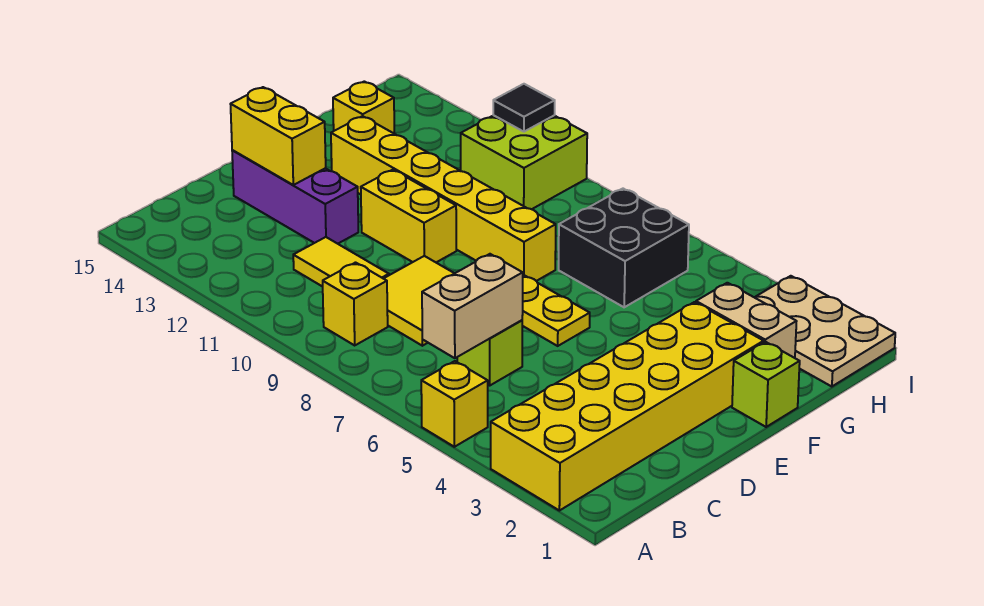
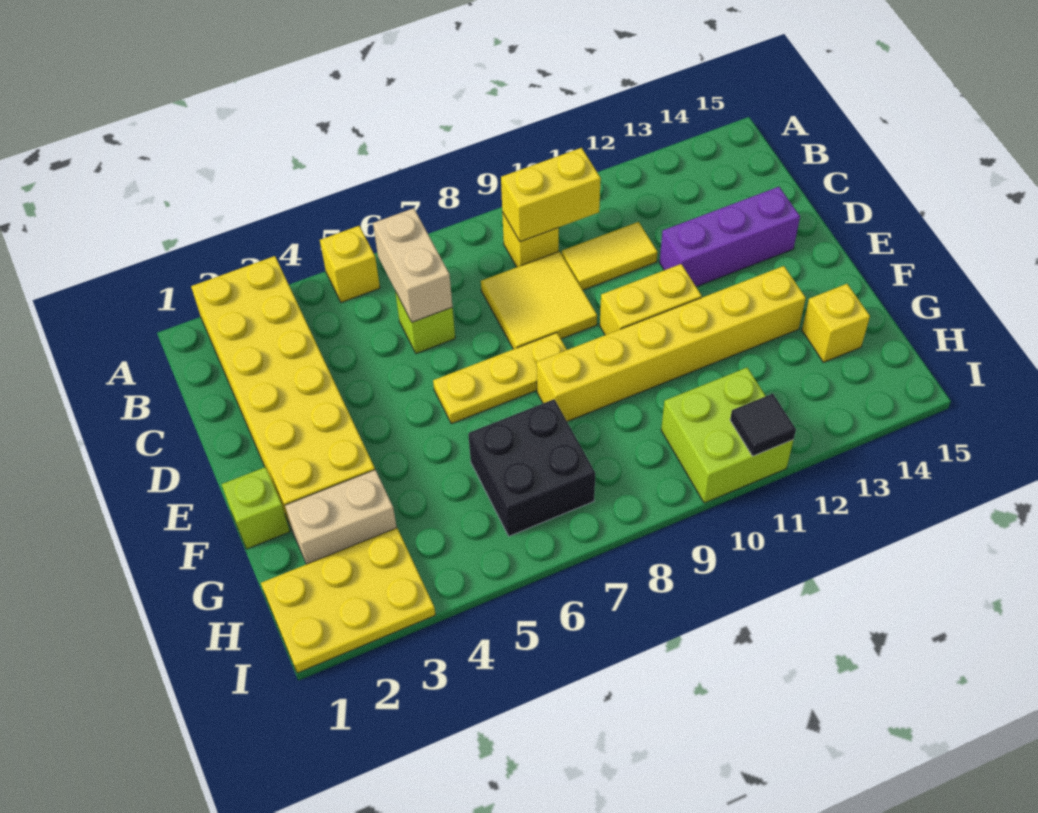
yellow brick D13:D14 level 2 -> yellow brick B9:B10 level 2
tan plate H1:I3 level 1 -> yellow plate H1:I3 level 1

